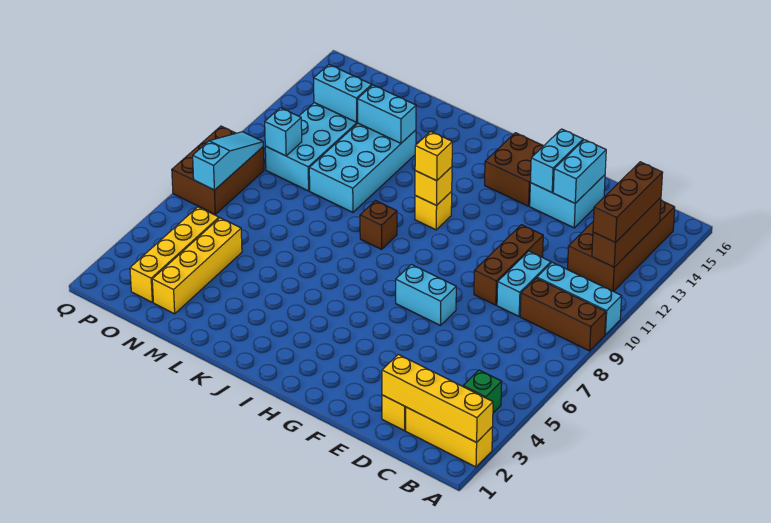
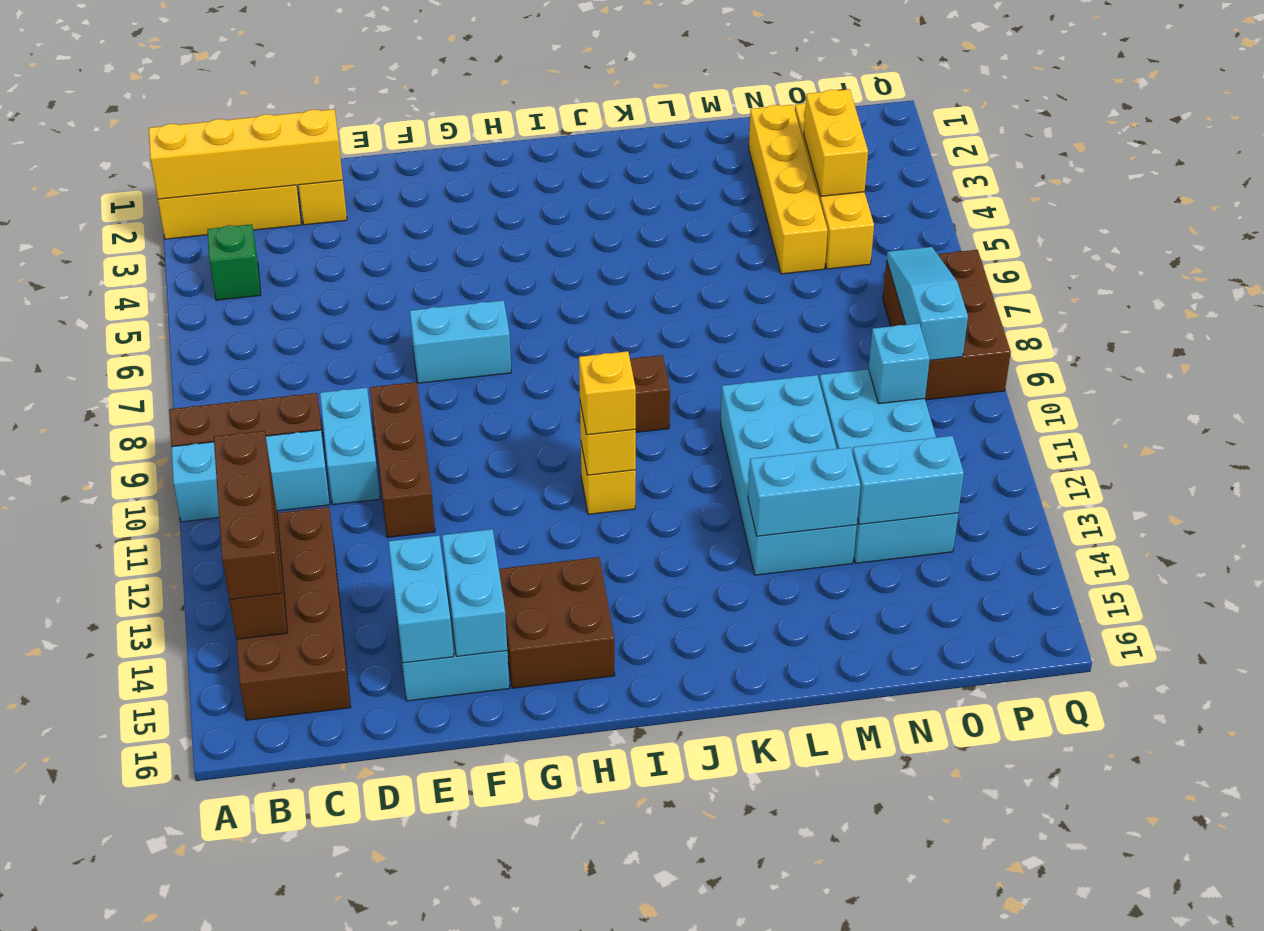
none -> yellow brick O3:O4 level 2
cyan slope P7:P9 level 2 top 7 -> cyan slope P7:P9 level 2 top 9

